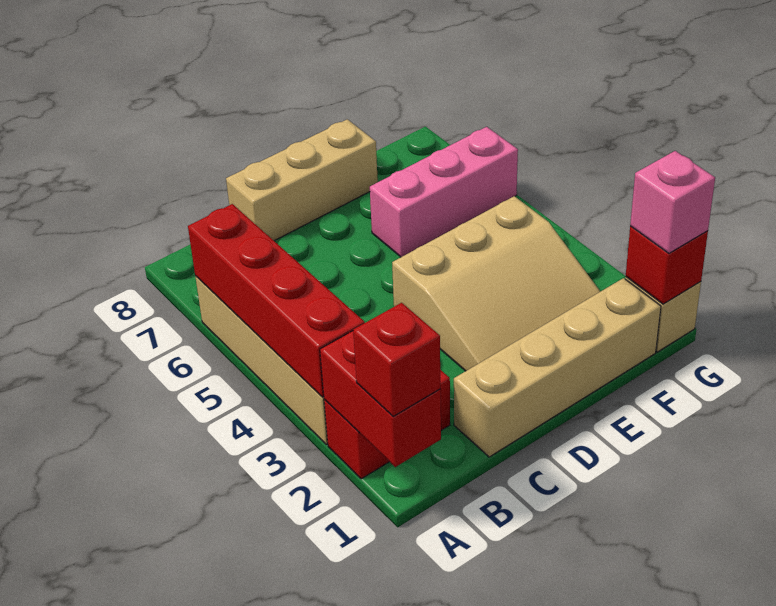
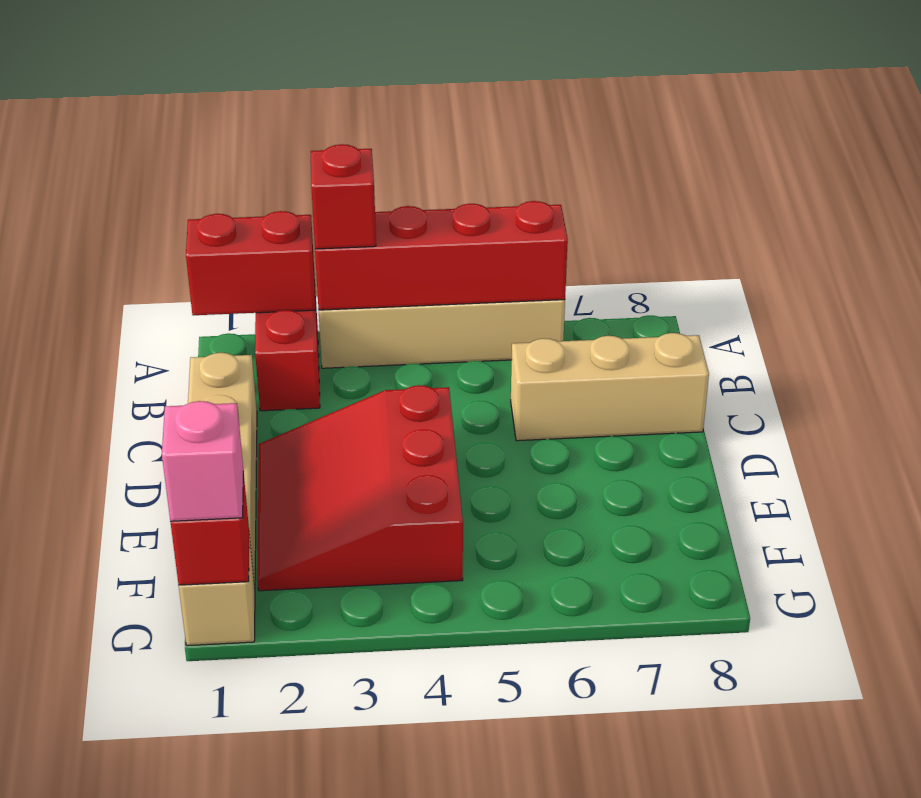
red brick A1 level 3 -> red brick A3 level 3
tan brick C8:E8 level 1 -> tan brick C6:C8 level 1
tan slope D2:F4 level 1 top 4 -> red slope D2:F4 level 1 top 4
pink brick E6:G6 level 1 -> none

